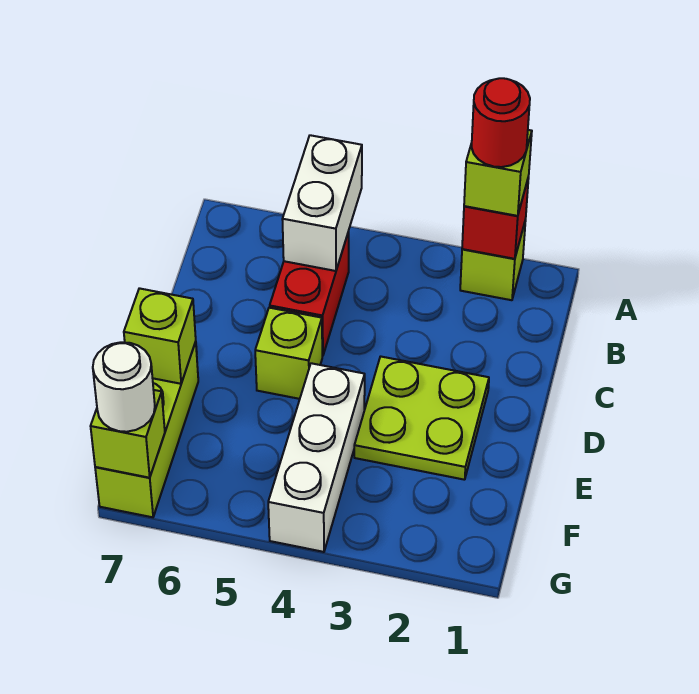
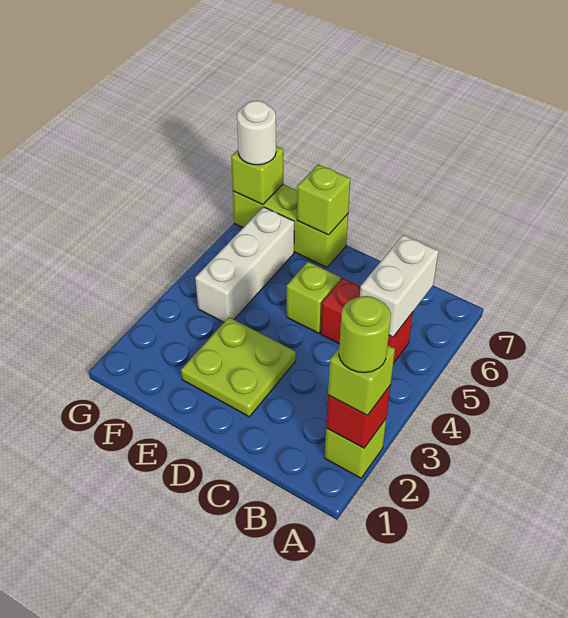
red round brick A2 level 4 -> lime round brick A2 level 4
white brick A5:B5 level 2 -> white brick B5:B6 level 2
white brick E4:G4 level 1 -> white brick F4:F6 level 1

